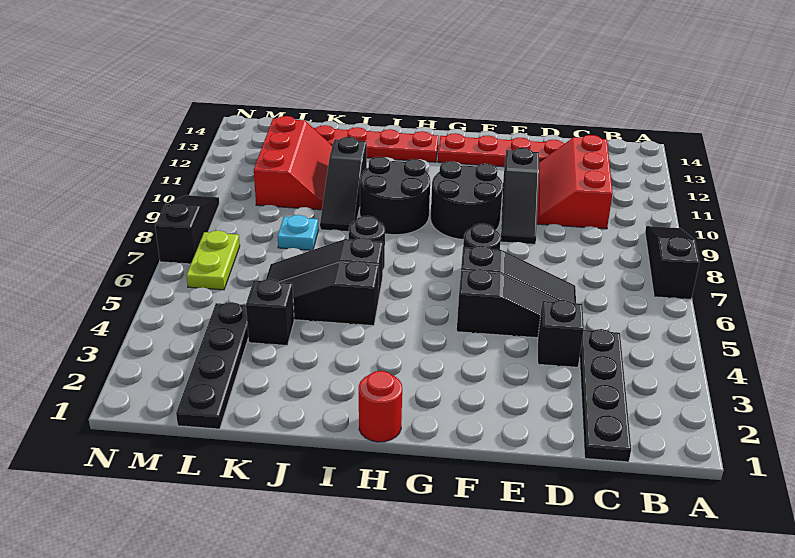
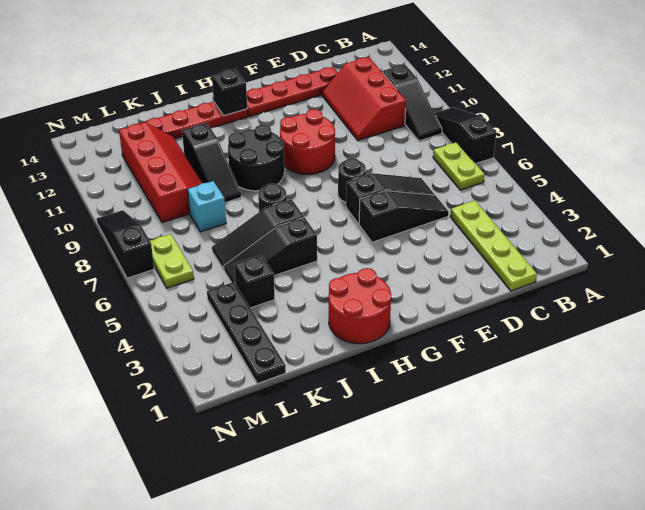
none -> lime plate B6:B7 level 1
black plate C1:C4 level 1 -> lime plate C1:C4 level 1
black brick D4 level 1 -> black brick H13 level 2
black slope E9:E11 level 1 top 11 -> black slope B9:B11 level 1 top 11
black round brick F9:G10 level 1 -> red round brick F9:G10 level 1
red round brick H1 level 1 -> red round brick H1:I2 level 1
cyan plate K8 level 1 -> cyan brick K8 level 1
red slope K10:L12 level 1 top L -> red slope K9:L12 level 1 top L

